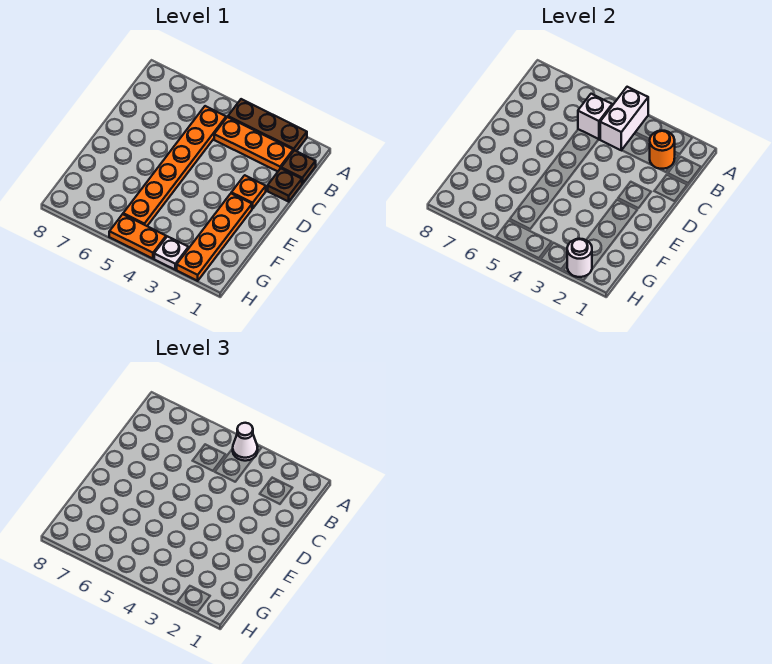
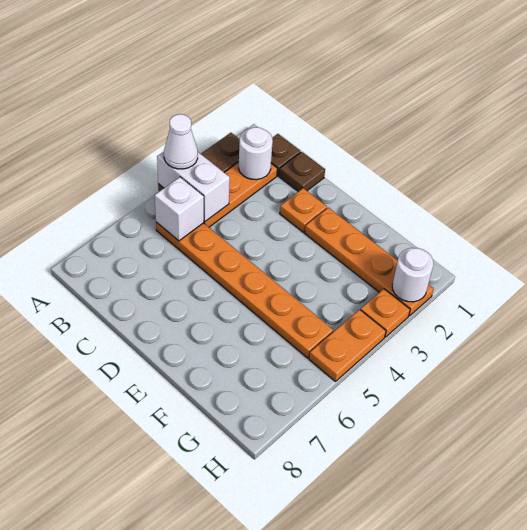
orange round brick B2 level 2 -> white round brick B2 level 2
white plate H3 level 1 -> orange plate H3 level 1

